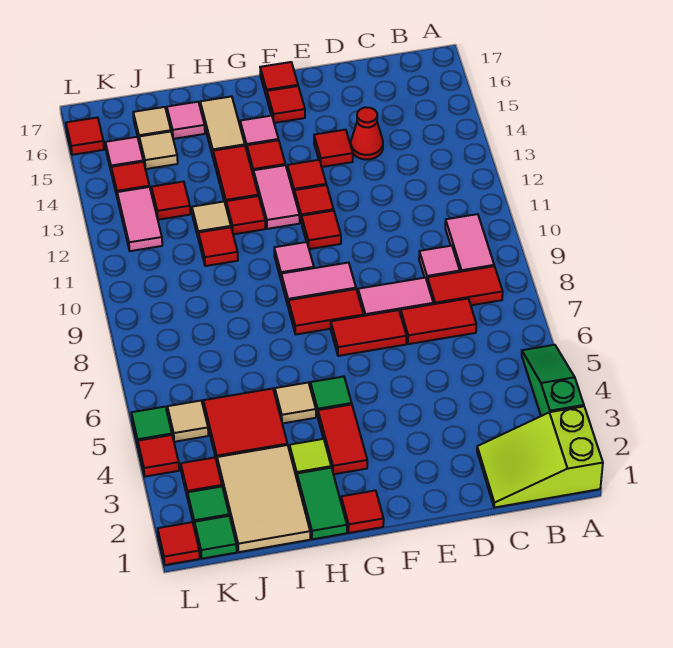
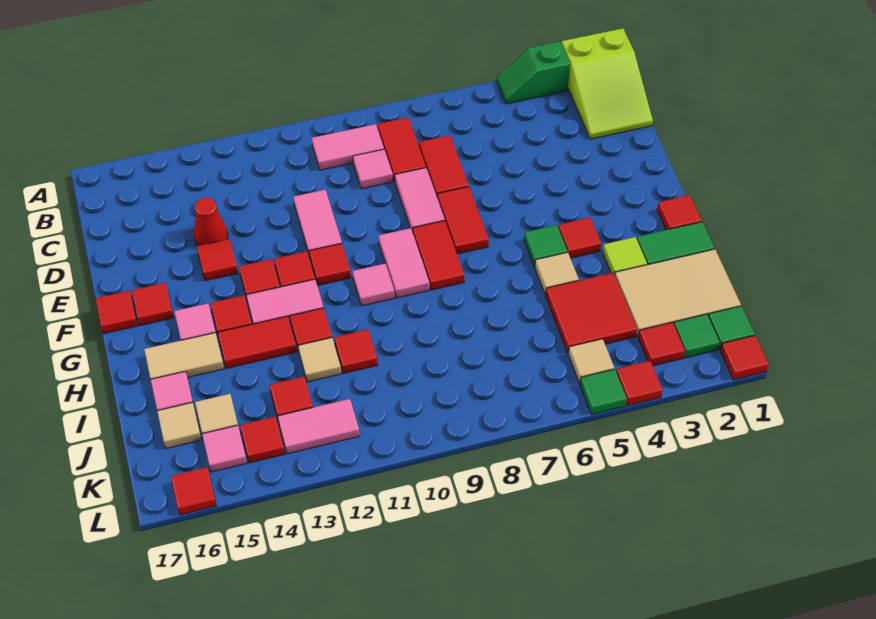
green slope A3:A5 level 1 top 3 -> green slope A3:A4 level 1 top 3
none -> pink tile D11:E11 level 1
red tile G3:G4 level 1 -> red tile G4 level 1

